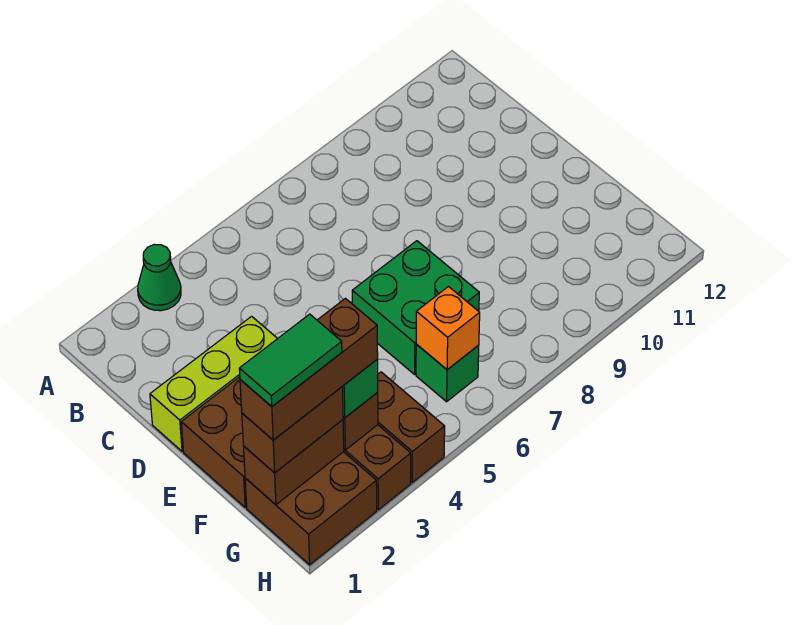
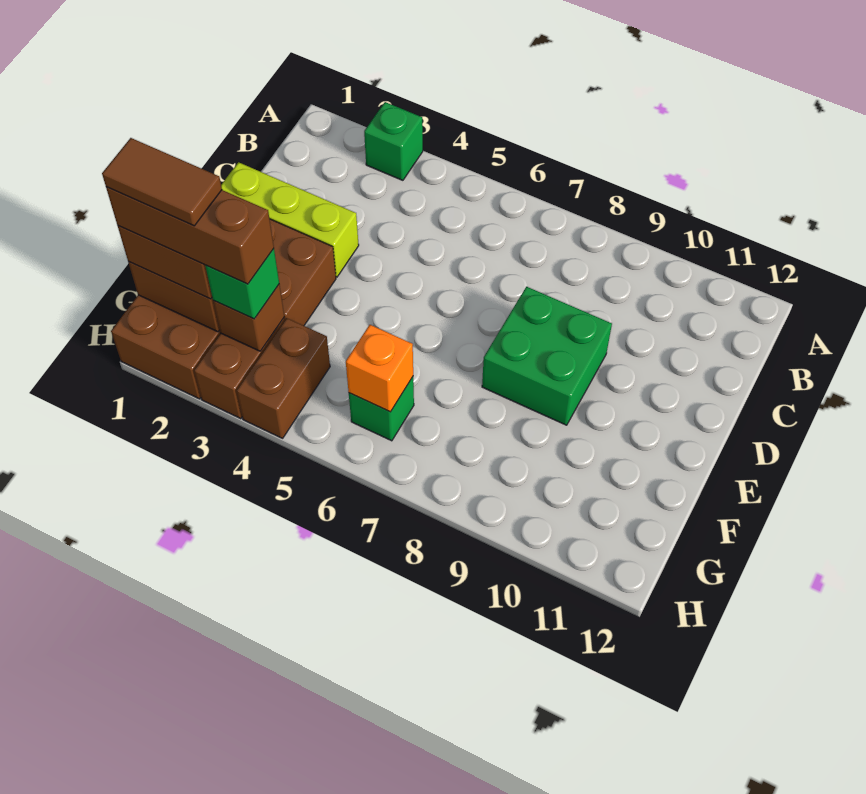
green cone A3 level 1 -> green brick A3 level 1
green brick E6:F7 level 1 -> green brick D8:E9 level 1
green tile G1:G2 level 5 -> brown tile G1:G2 level 5

